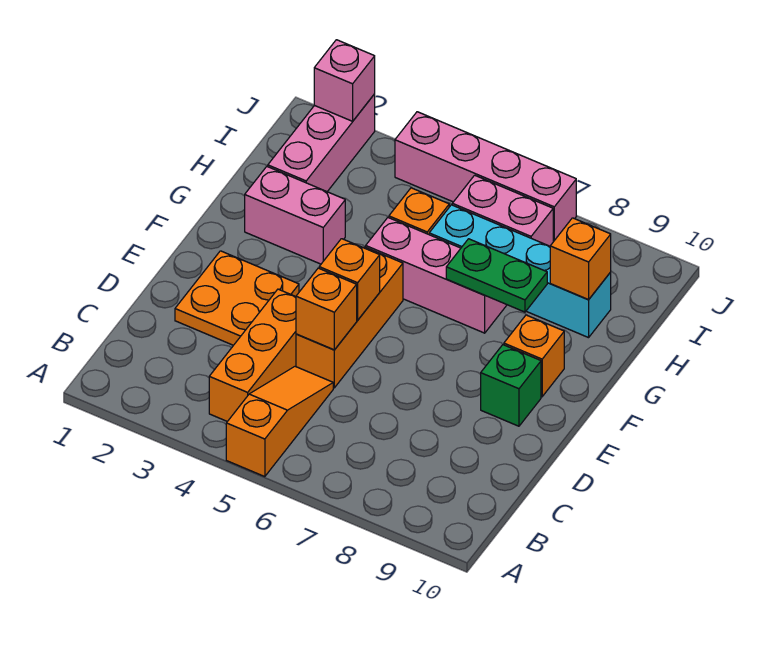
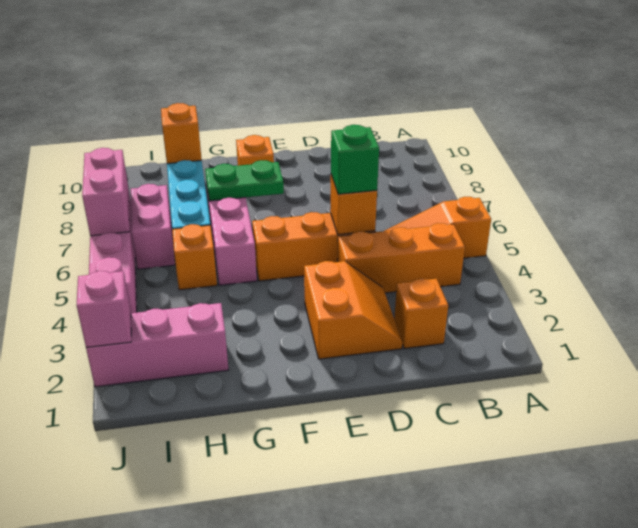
orange plate D2:E3 level 1 -> orange slope D2:E3 level 1 top E
orange brick E5 level 2 -> orange brick C2 level 1
green brick E9 level 1 -> green brick D5 level 3
pink brick G2:G3 level 1 -> pink brick J6:J7 level 2
green plate G7:G8 level 2 -> green plate F7:G7 level 2

